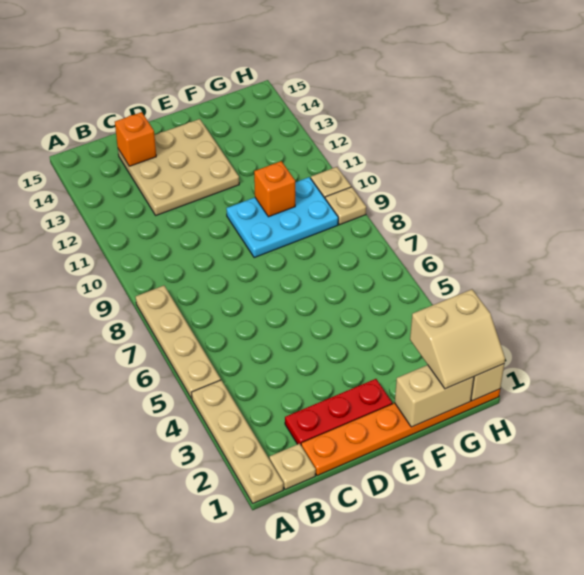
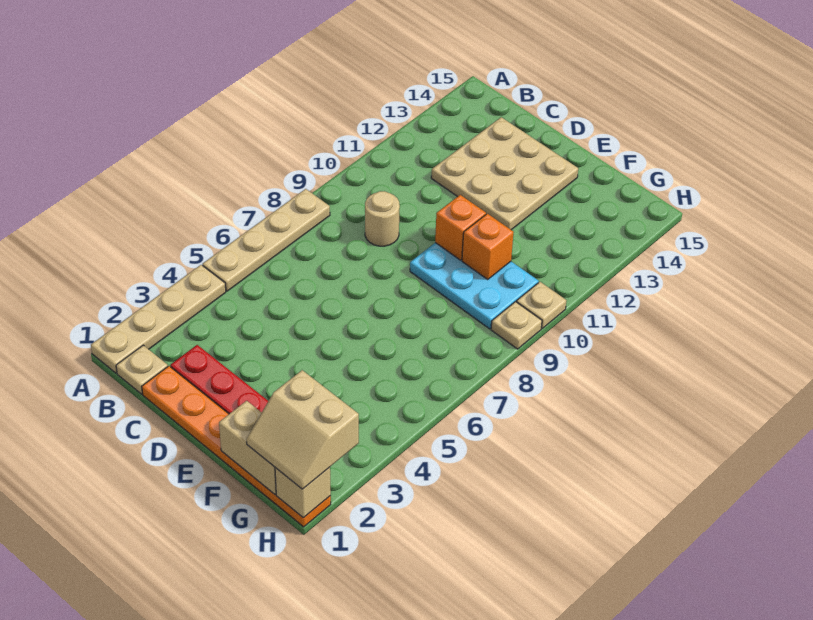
none -> tan round brick C9 level 1
orange brick C14 level 2 -> orange brick E10 level 2

